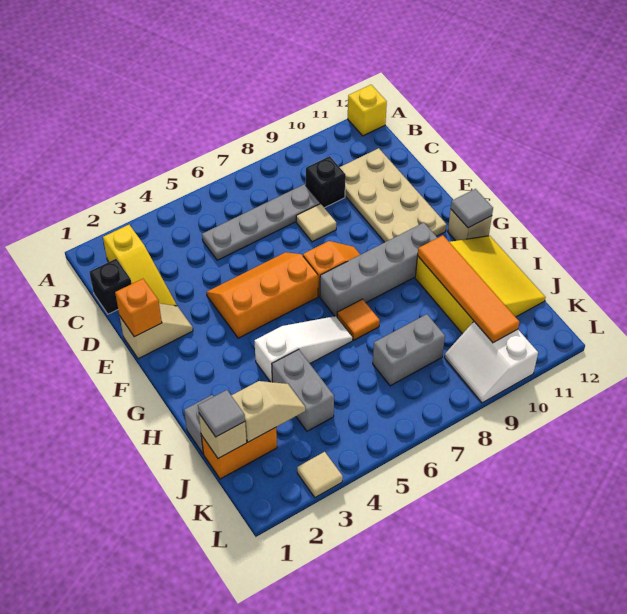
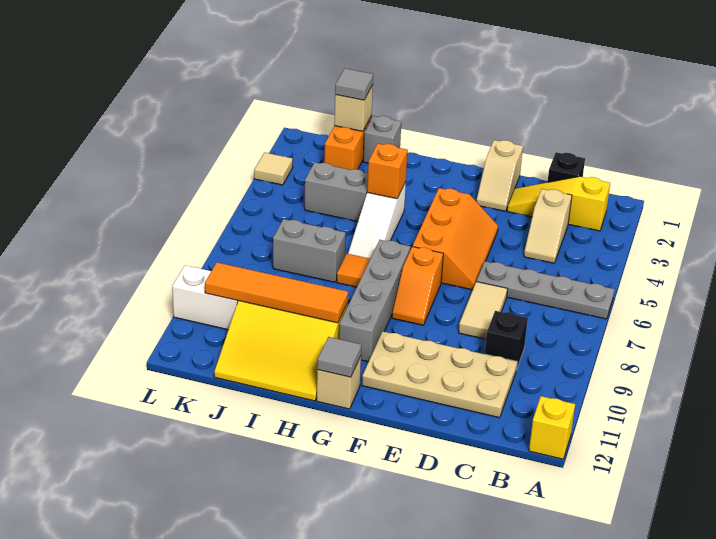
grey plate C5:C8 level 1 -> grey plate A6:D6 level 1
tan tile D8 level 1 -> tan tile D7:D8 level 1
orange brick E1 level 2 -> orange brick H4 level 2
tan slope J2:J3 level 2 top 2 -> tan slope C3:C4 level 1 top 3
grey brick J7:J8 level 1 -> grey brick I7:J7 level 1

